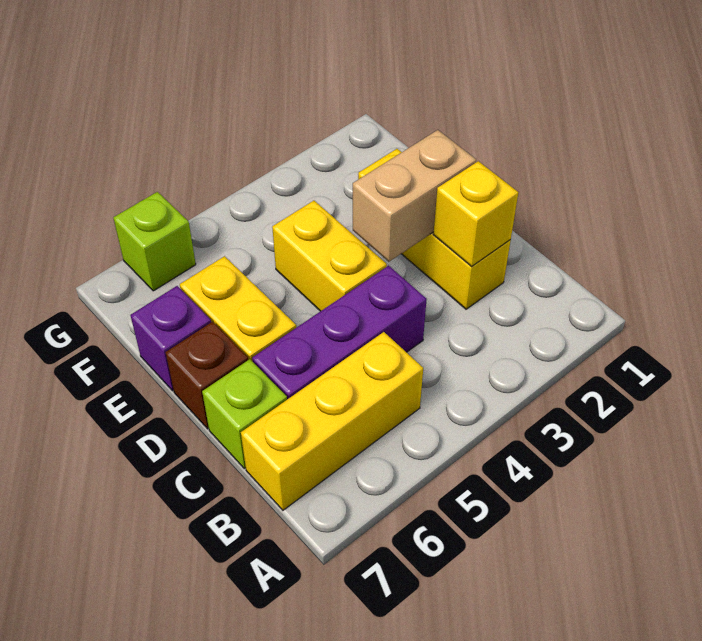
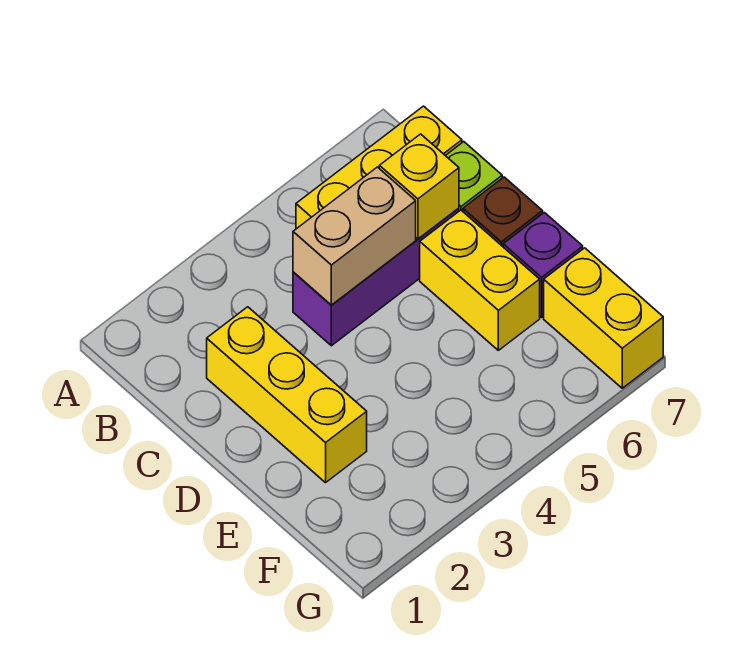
yellow brick C2 level 2 -> yellow brick C6 level 2
tan brick D2:D3 level 2 -> tan brick C4:C5 level 2
yellow brick D4:E4 level 1 -> yellow brick F7:G7 level 1
lime brick G6 level 1 -> none

